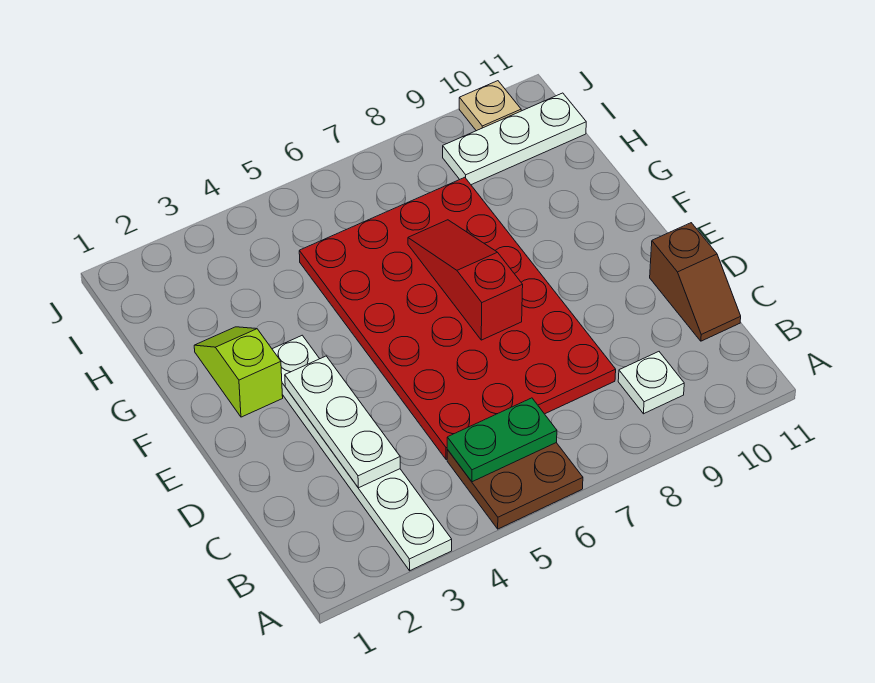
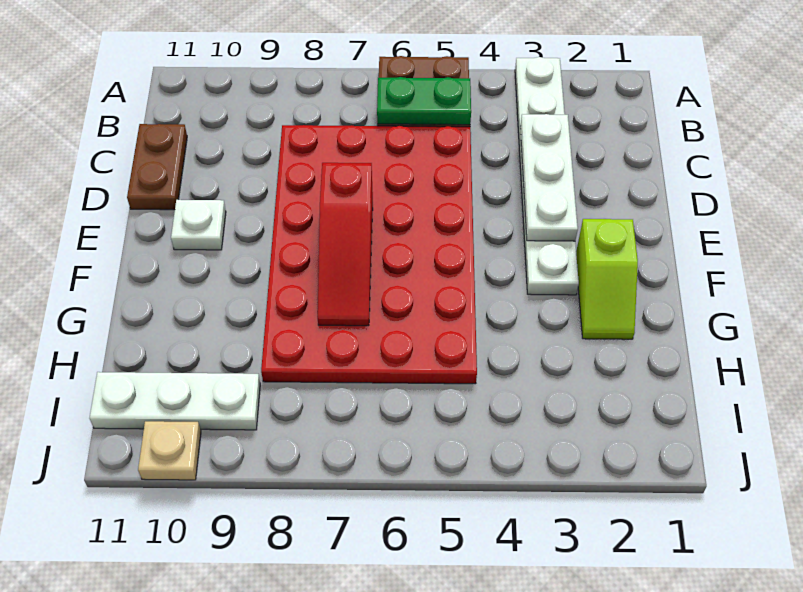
white plate B9 level 1 -> white plate E10 level 1
brown slope C11:D11 level 1 top D -> brown plate C11:D11 level 1

